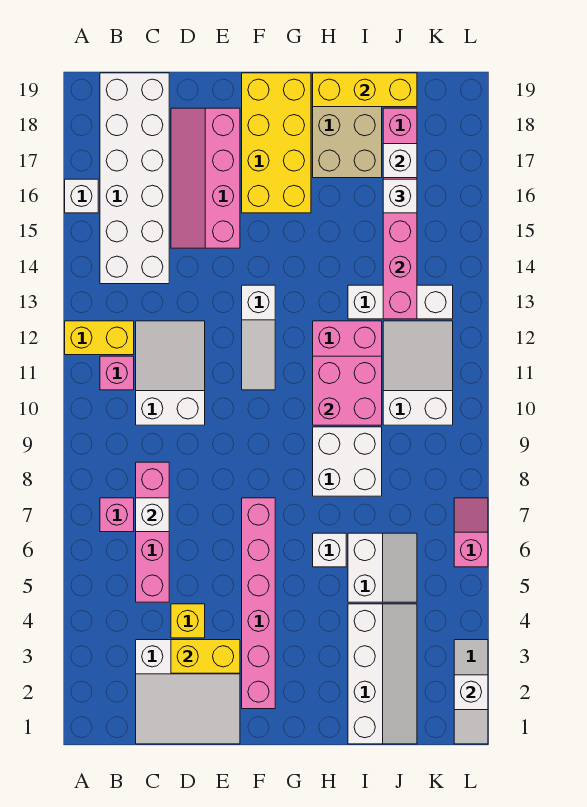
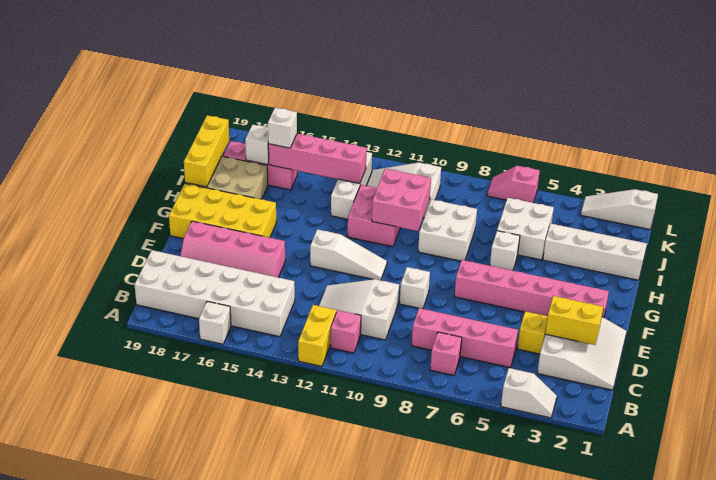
white brick C7 level 2 -> white brick E9 level 1
yellow brick D3:E3 level 2 -> yellow brick D2:D3 level 2
white slope I5:J6 level 1 top I -> white brick I5:J6 level 1
white slope L1:L2 level 2 top 2 -> white slope A3:A4 level 1 top 4

